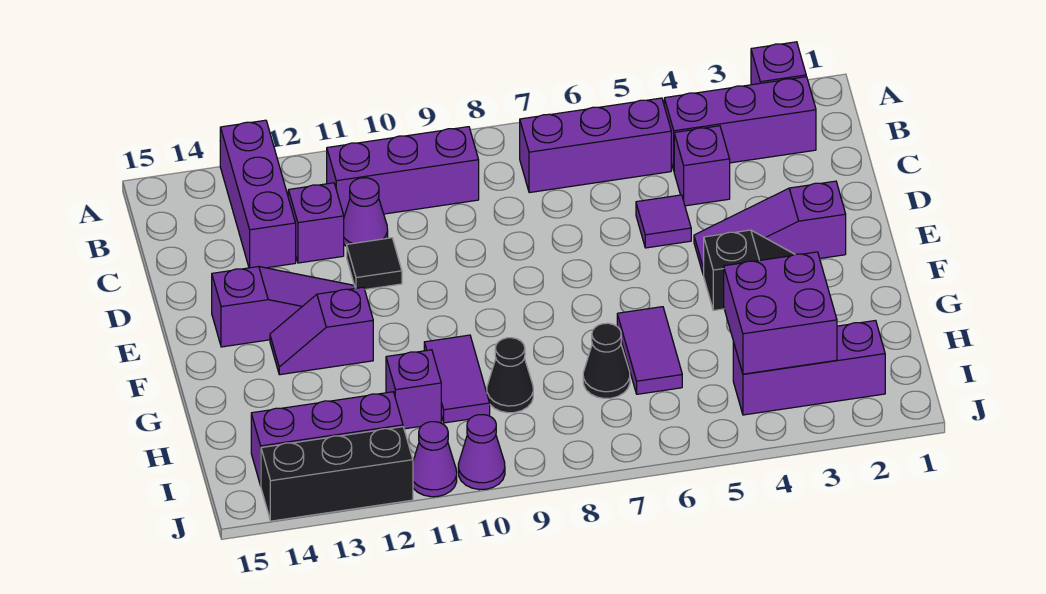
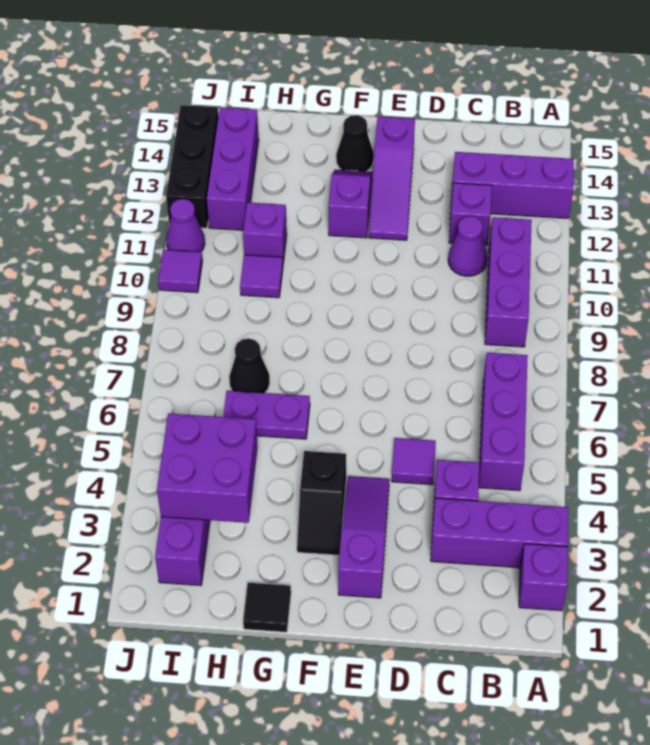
purple brick B2:B4 level 1 -> purple brick A3:C3 level 1
black tile D11 level 1 -> black tile G1 level 1
purple tile G6:H6 level 1 -> purple plate G6:H6 level 1
purple tile G10:H10 level 1 -> purple tile H10 level 1
black cone H9 level 1 -> black cone F14 level 1
purple cone J10 level 1 -> purple tile J10 level 1

